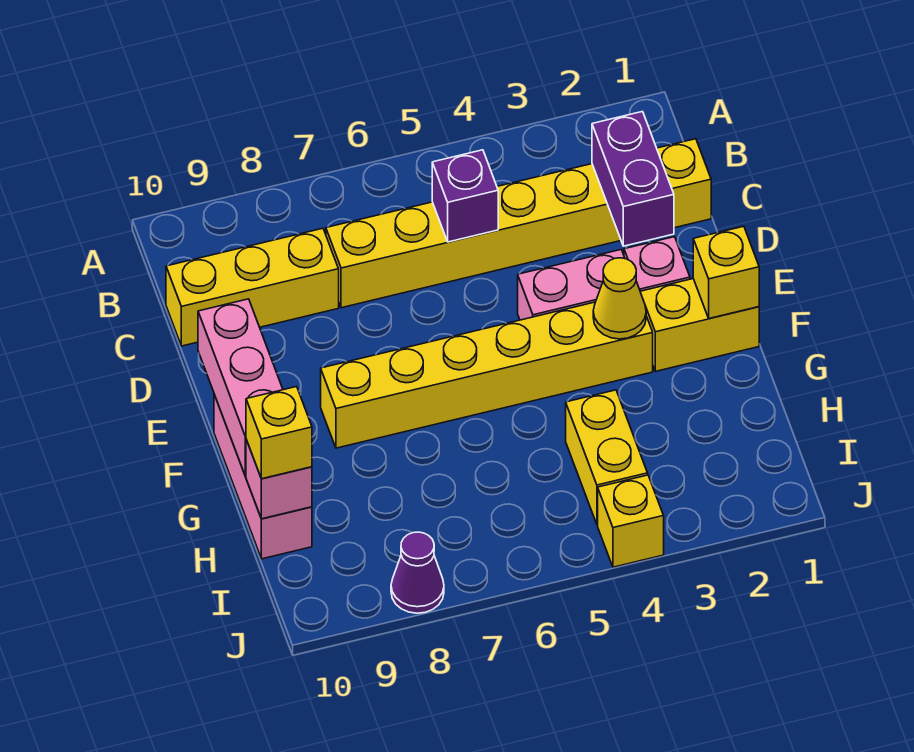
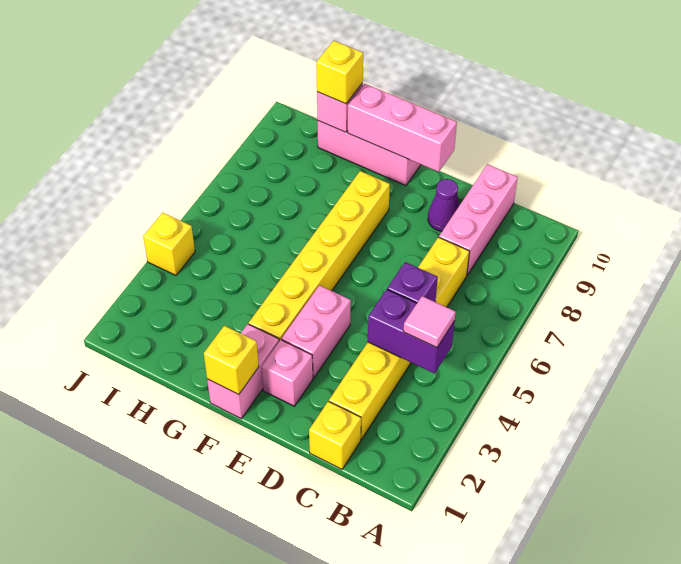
none -> pink tile B4 level 3
purple brick C2:D2 level 2 -> purple brick B4:C4 level 2
yellow brick C8:C10 level 1 -> pink brick C8:C10 level 1
yellow brick F1:F2 level 1 -> pink brick F1:F2 level 1
yellow cone F3 level 2 -> none
yellow brick H4:I4 level 1 -> none
purple cone J8 level 1 -> purple cone D9 level 1

